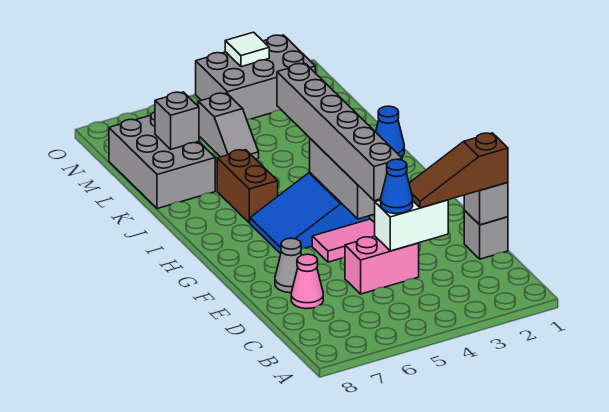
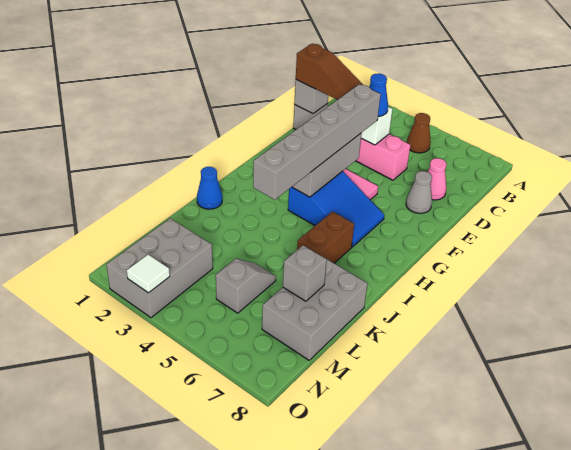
none -> brown cone B5 level 1
grey brick N2:O4 level 1 -> grey brick M2:O3 level 1

